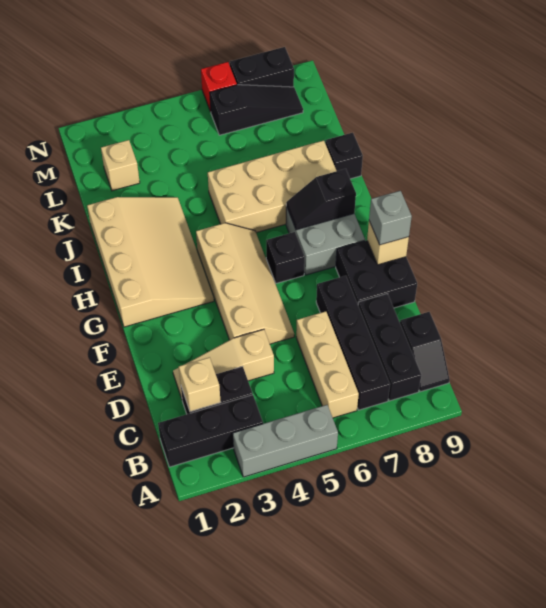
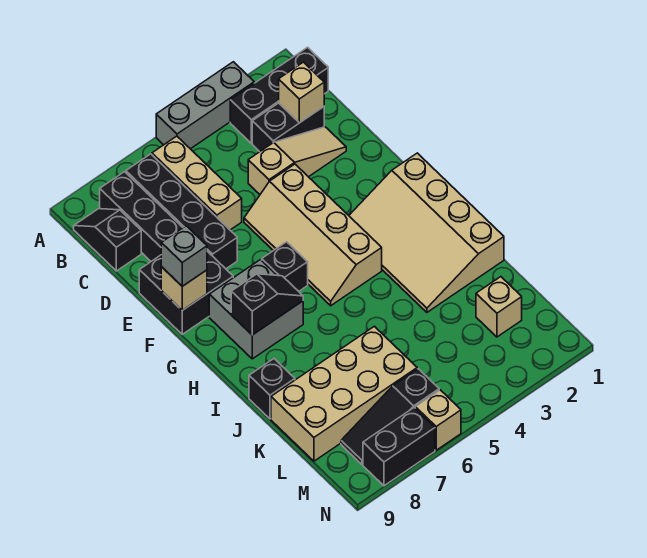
tan brick I5:J8 level 1 -> tan brick K6:L9 level 1
red brick N6 level 1 -> tan brick N6 level 1

